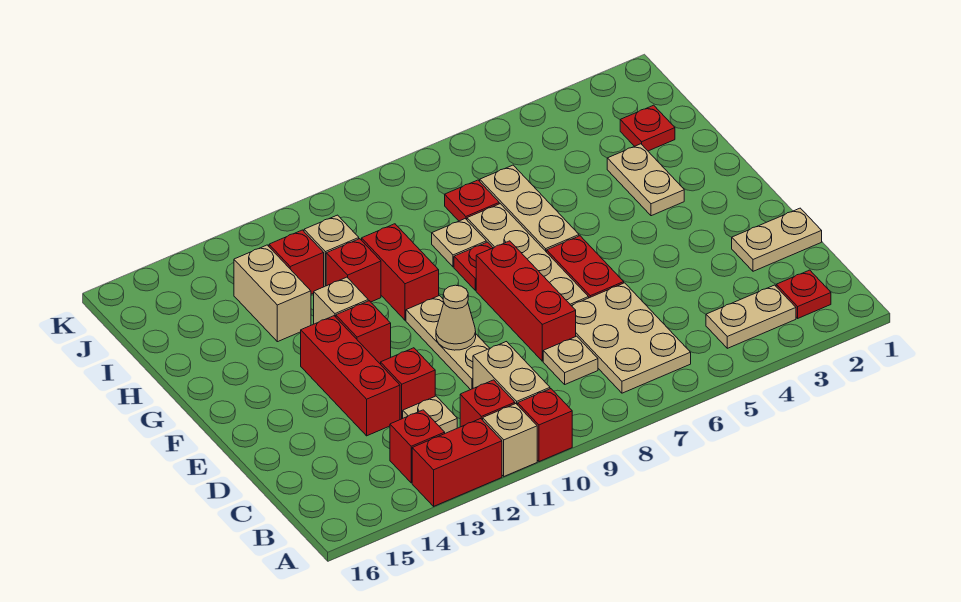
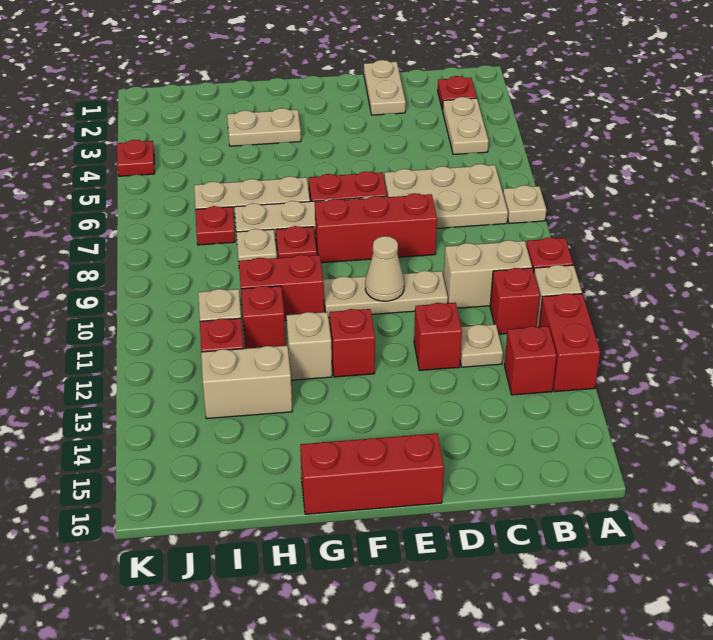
tan plate C8 level 1 -> tan plate A7 level 1
red brick D13:F13 level 1 -> red brick E16:G16 level 1
red plate I2 level 1 -> red plate K4 level 1

